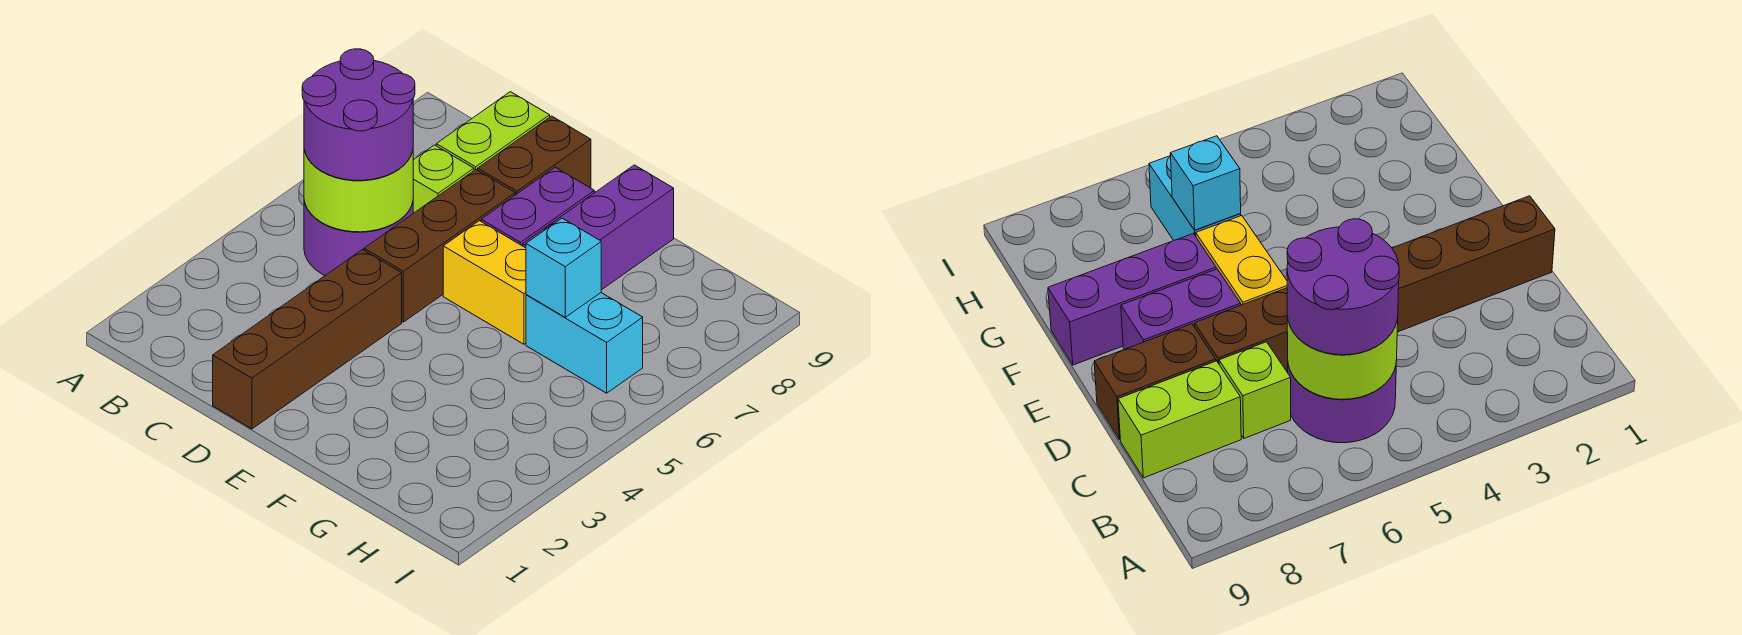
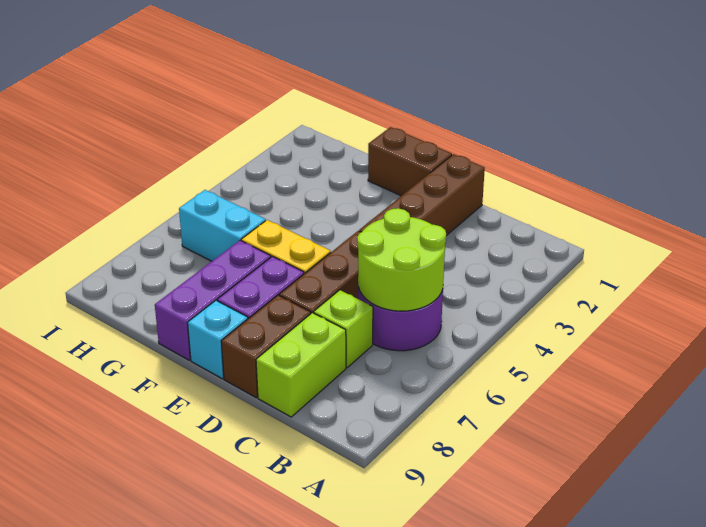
purple round brick B5:C6 level 3 -> none
none -> brown brick E1:F1 level 1
cyan brick G6 level 2 -> cyan brick E9 level 1

